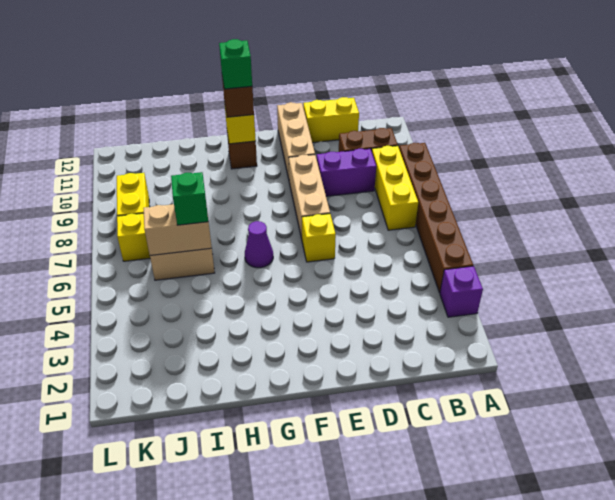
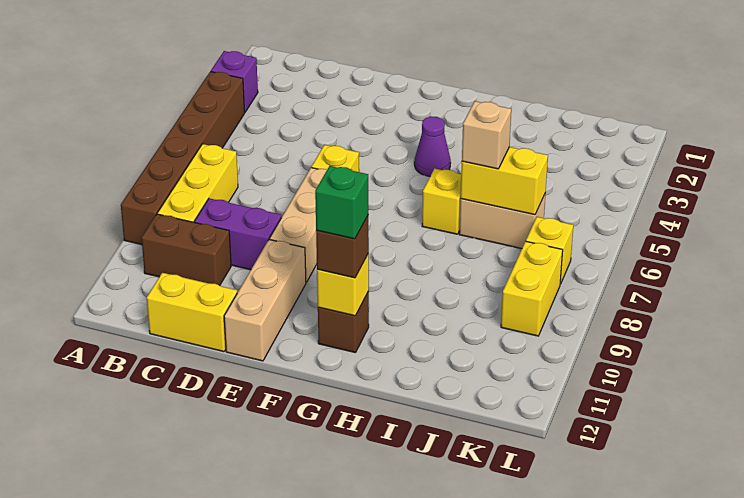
purple cone G6 level 1 -> purple cone G4 level 1
none -> yellow brick H6 level 1
tan brick I6:J6 level 2 -> yellow brick I6:J6 level 2
green brick I6 level 3 -> tan brick I6 level 3

